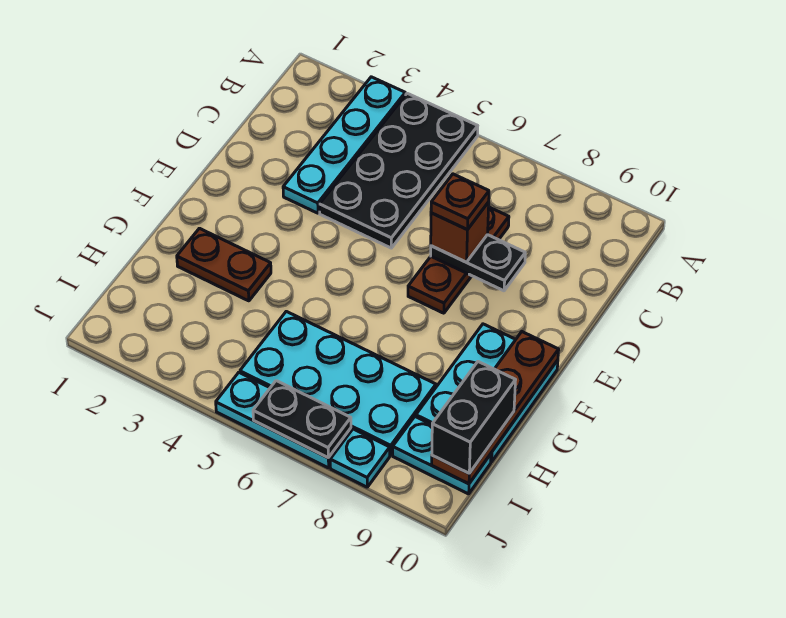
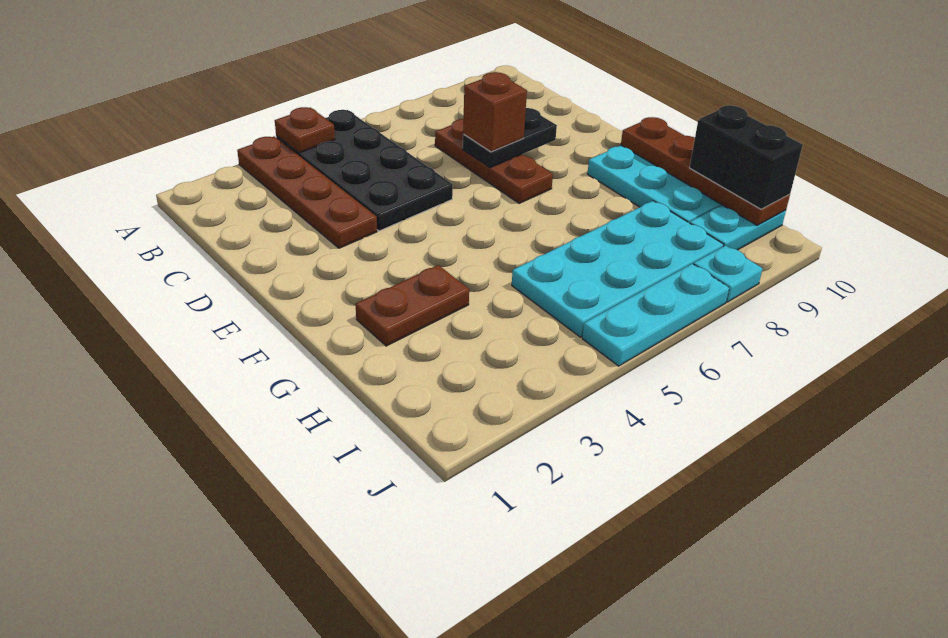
cyan plate A3:D3 level 1 -> brown plate A3:D3 level 1
brown plate D7 level 4 -> brown plate A4 level 2
black plate J6:J7 level 2 -> none

